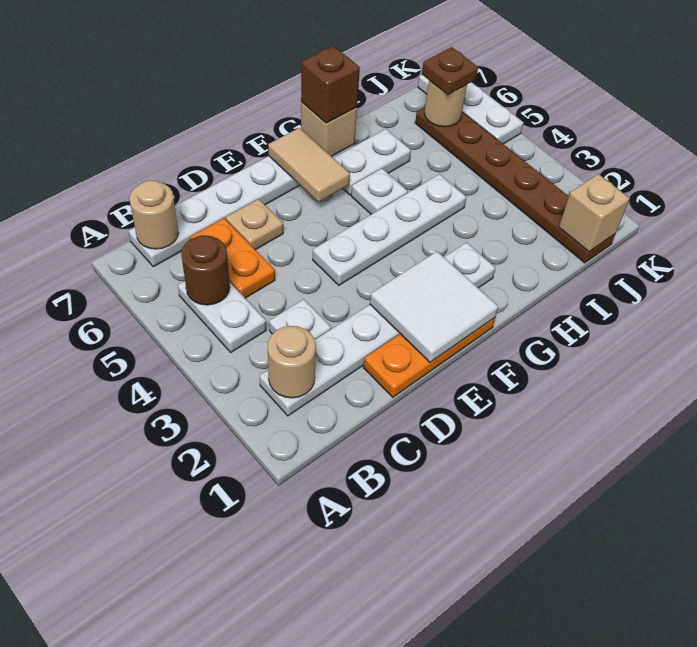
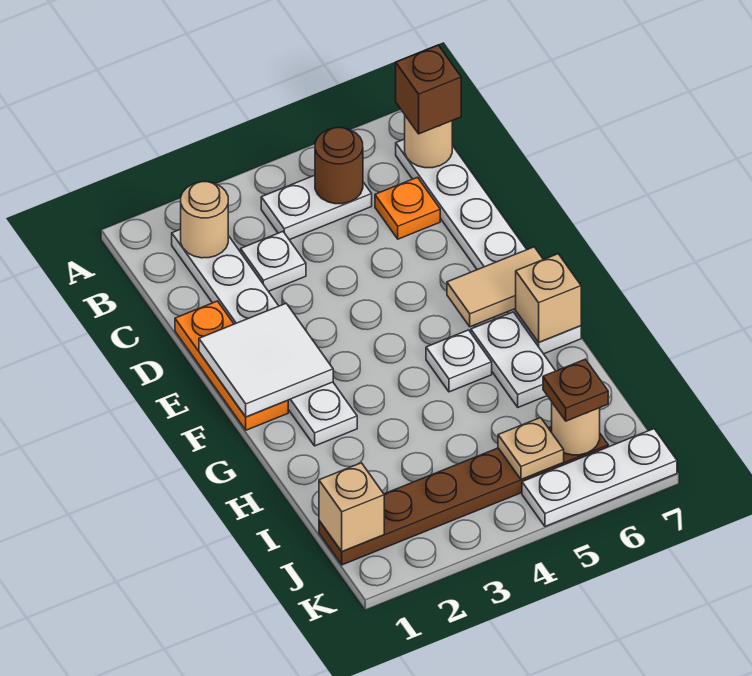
orange plate C5:C6 level 1 -> orange plate C6 level 1
tan plate D6 level 1 -> tan plate J5 level 2
white plate E4:H4 level 1 -> none
brown brick G7 level 3 -> brown brick B7 level 3

